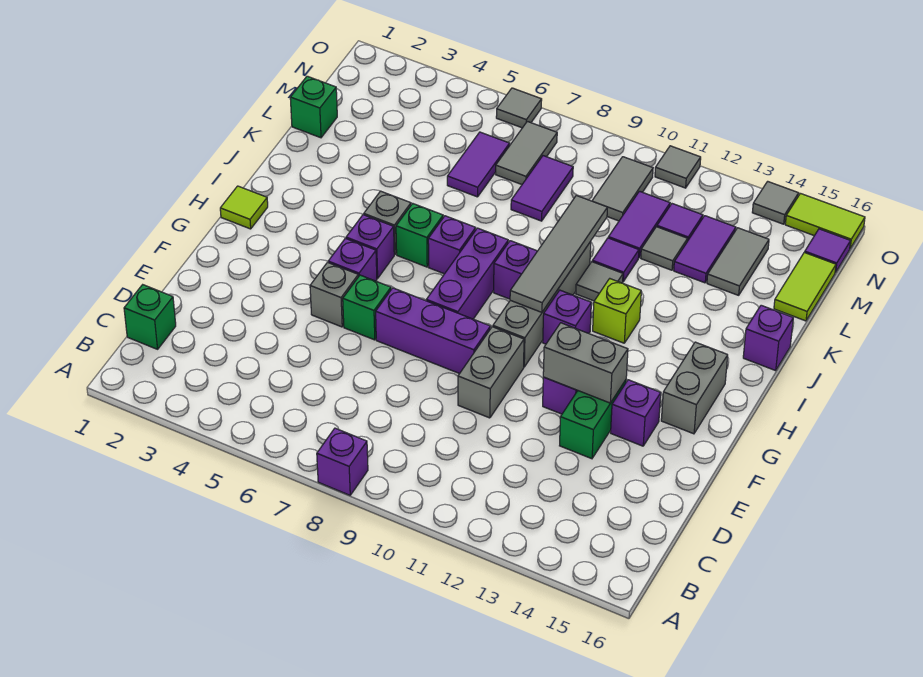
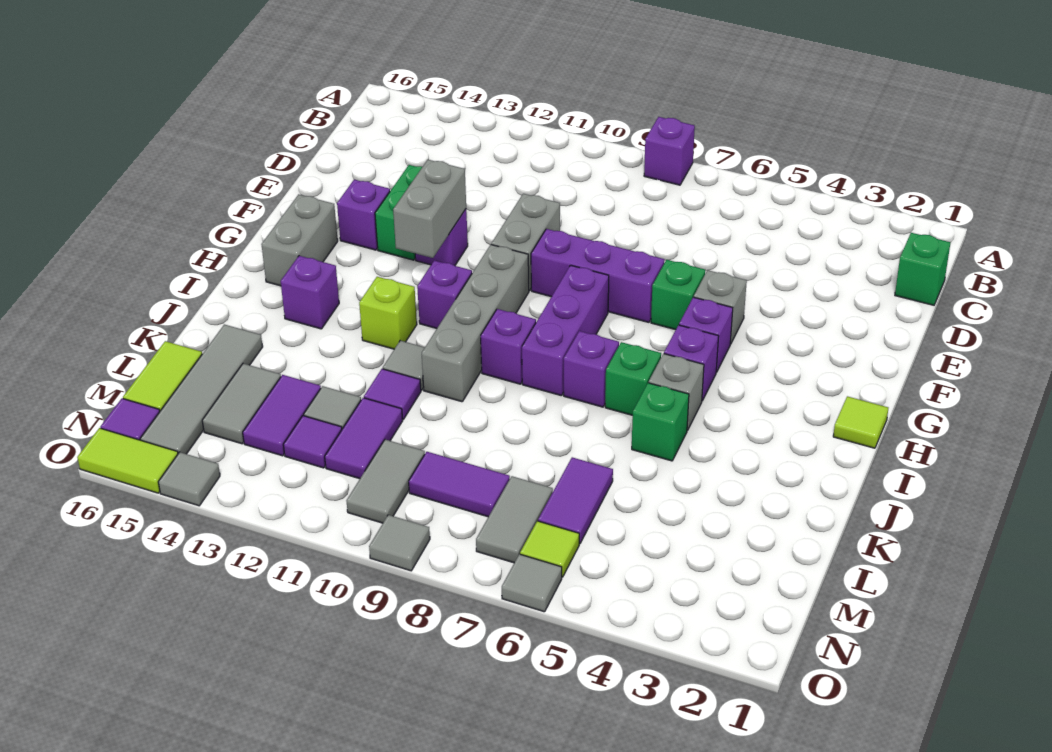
grey brick F12:F13 level 2 -> grey brick F12:G12 level 2
grey tile H10:K10 level 2 -> grey tile K15:N15 level 1
purple brick J16 level 1 -> purple brick I14 level 1
green brick L1 level 1 -> green brick J5 level 1
purple tile L8:M8 level 1 -> purple tile M8:M9 level 1
none -> lime tile N6 level 1
grey tile O11 level 1 -> grey tile O9 level 1

